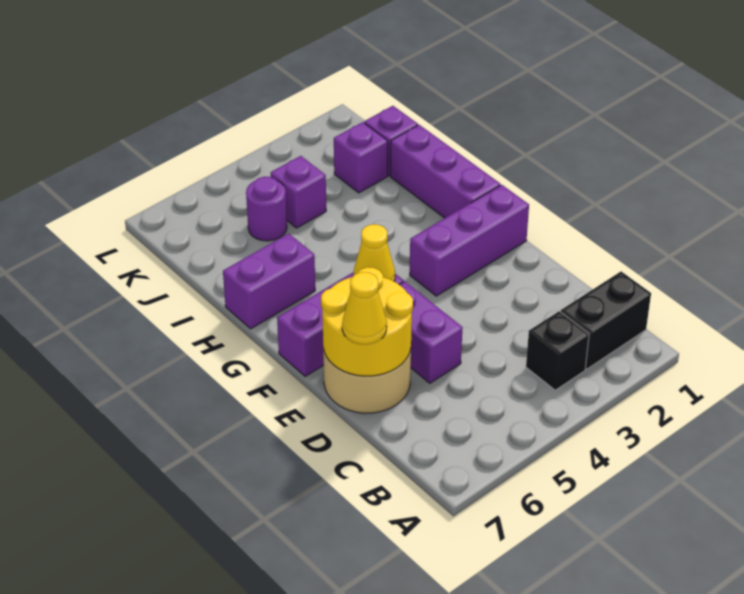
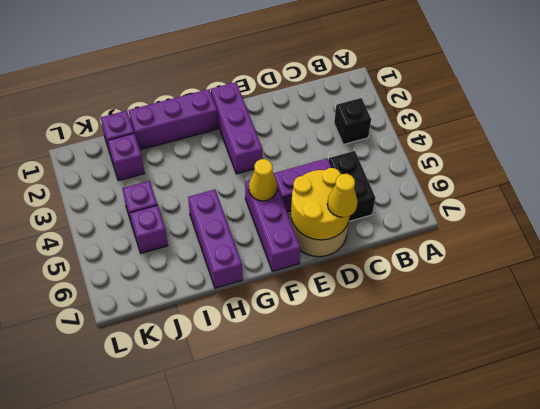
black brick B1:B2 level 1 -> black brick C5:C6 level 1
purple brick H6:H7 level 1 -> purple brick H5:H7 level 1
purple round brick J5 level 1 -> purple brick J5 level 1

